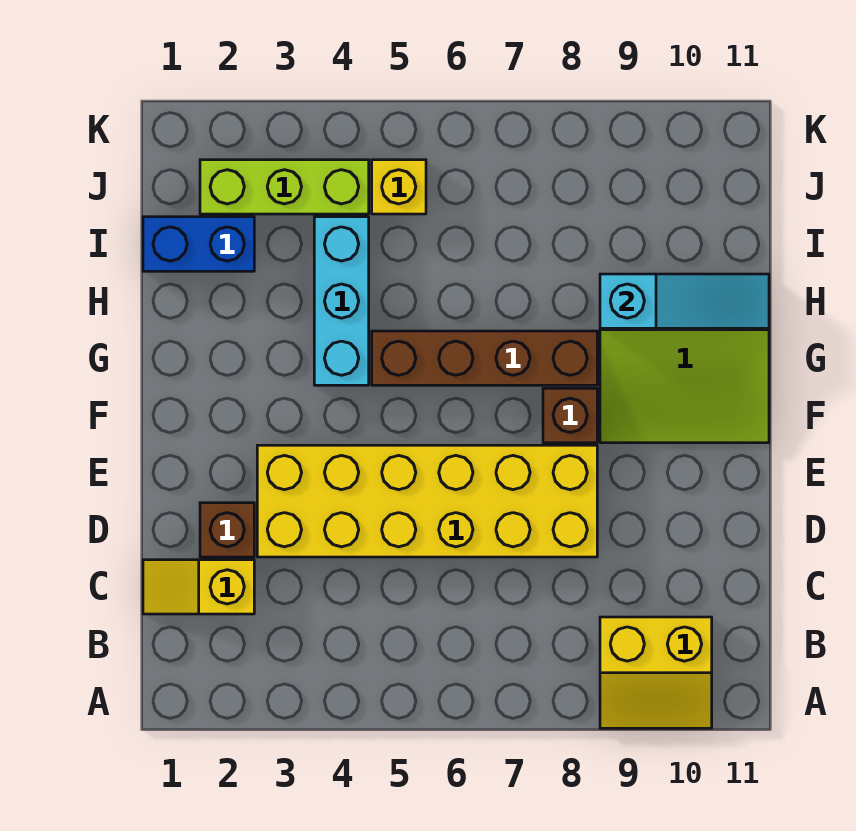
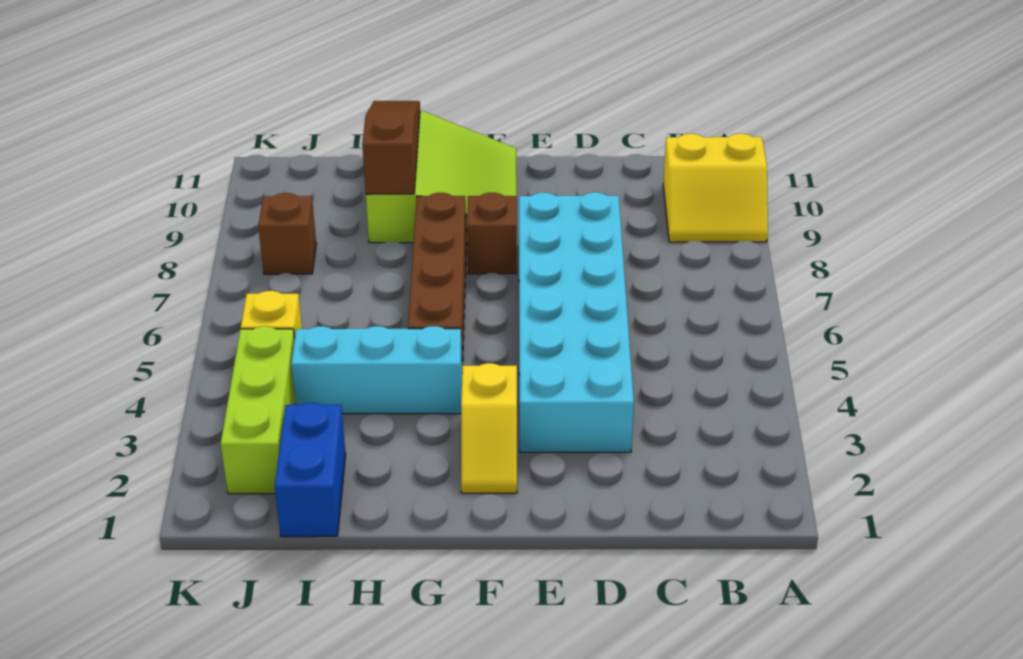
yellow slope A9:B10 level 1 top B -> yellow slope A9:B10 level 1 top 10
yellow slope C1:C2 level 1 top 2 -> yellow slope F2:F3 level 1 top 3
brown brick D2 level 1 -> brown brick J8 level 1
yellow brick D3:E8 level 1 -> cyan brick D3:E8 level 1
cyan slope H9:H11 level 2 top 9 -> brown slope H9:H11 level 2 top 9

